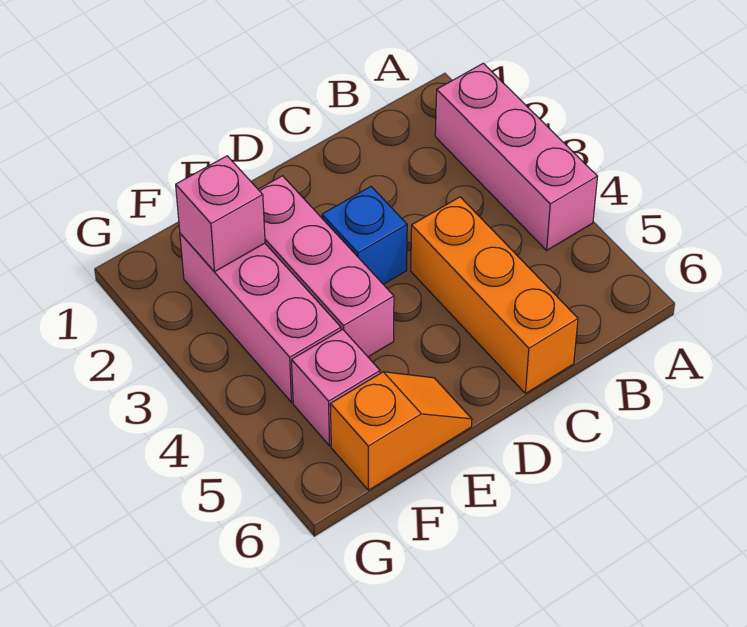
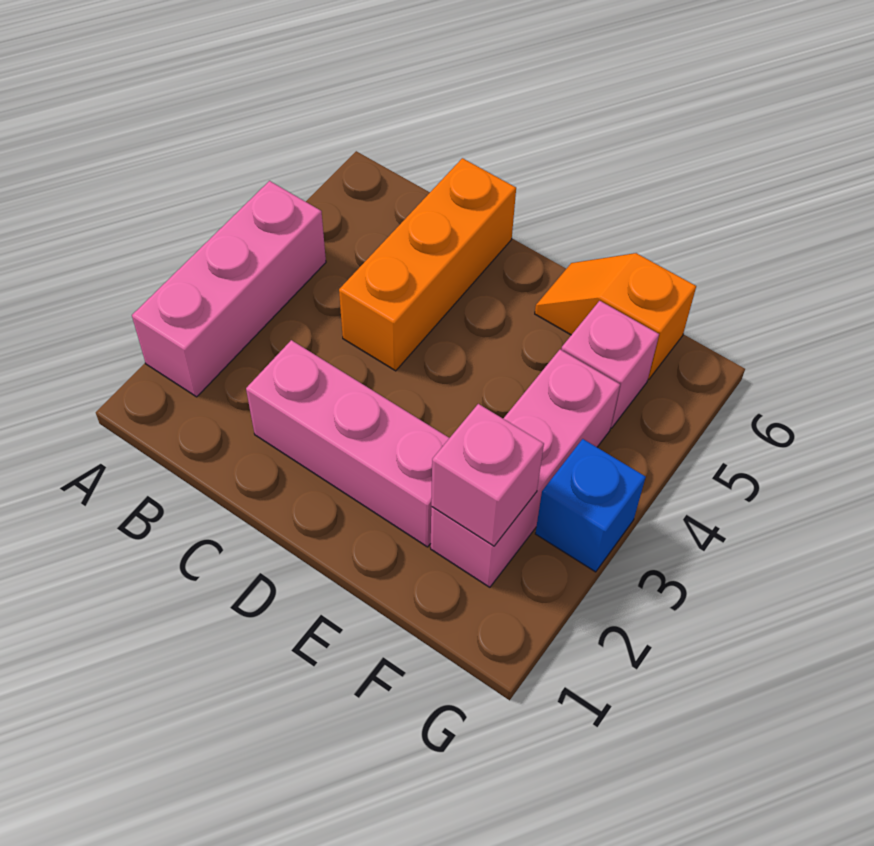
blue brick D3 level 1 -> blue brick G3 level 1
pink brick E2:E4 level 1 -> pink brick C2:E2 level 1

